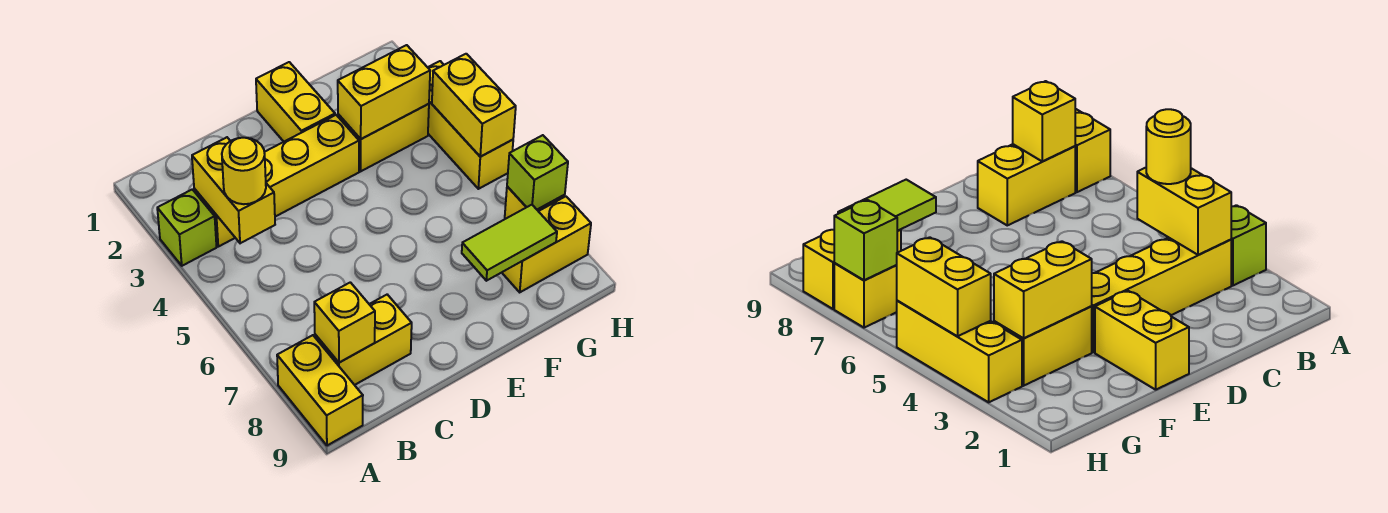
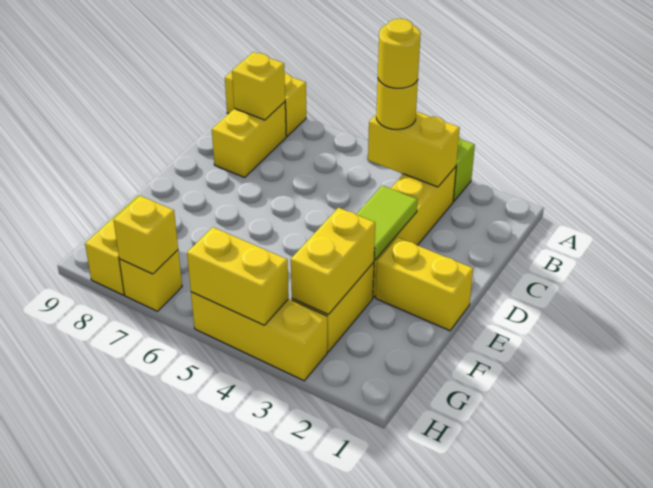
none -> yellow round brick B4 level 4
lime tile F8:G8 level 2 -> lime tile D3:E3 level 2
lime brick H7 level 2 -> yellow brick H7 level 2

